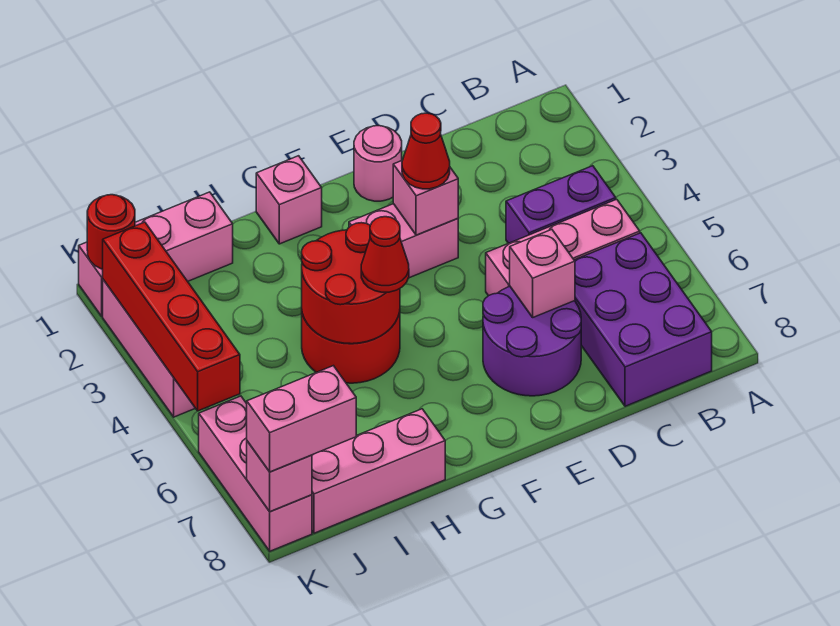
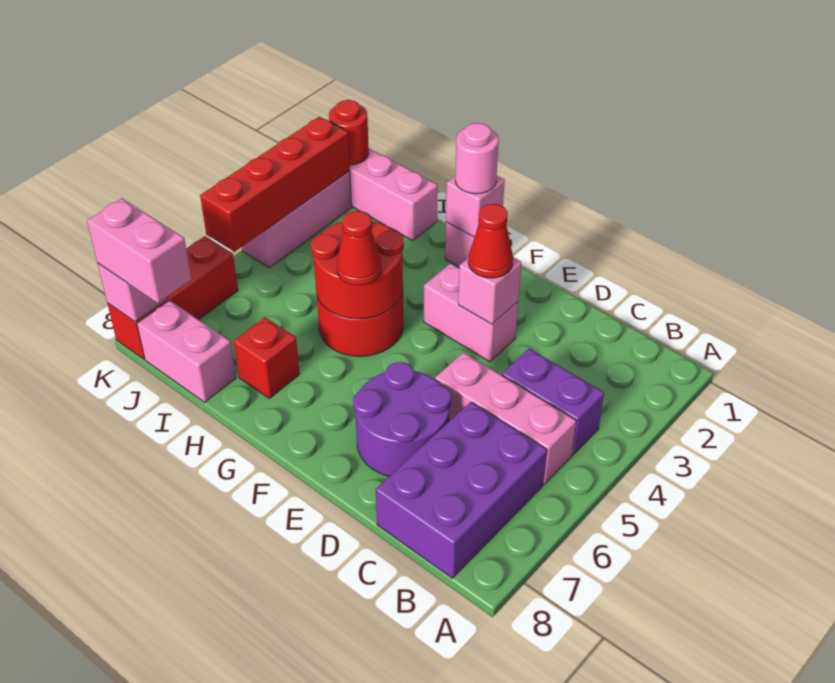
pink brick D6 level 2 -> pink brick G1 level 2
pink round brick E1 level 1 -> pink round brick G1 level 3
none -> red brick H7 level 1
pink brick H8:J8 level 1 -> pink brick I8:J8 level 1
pink brick K6:K8 level 1 -> red brick K6:K8 level 1

